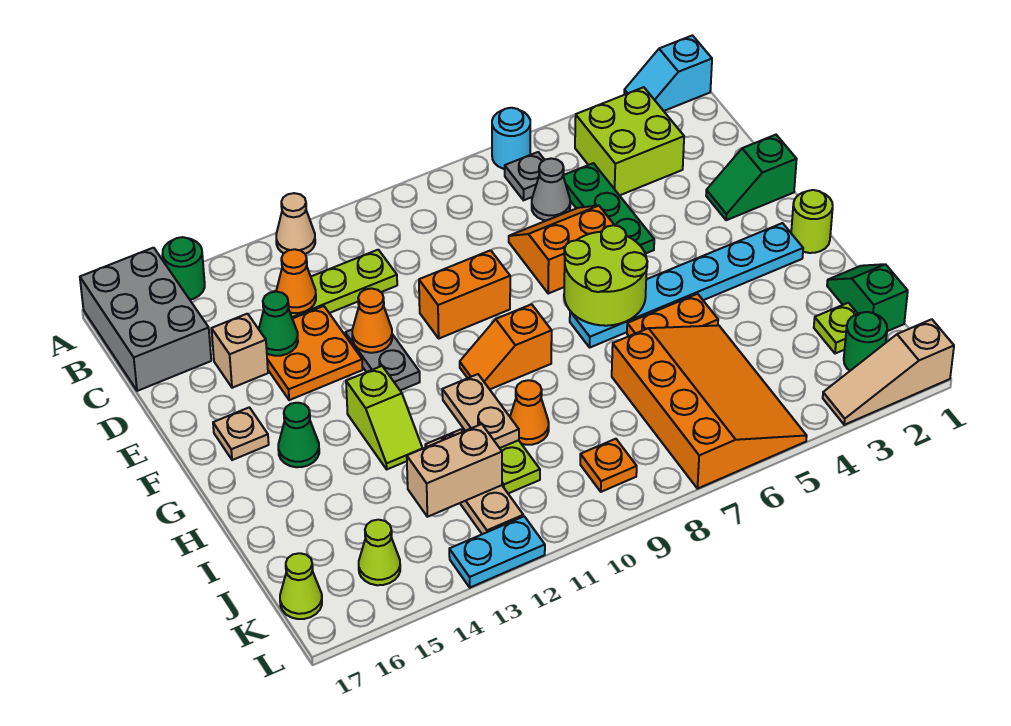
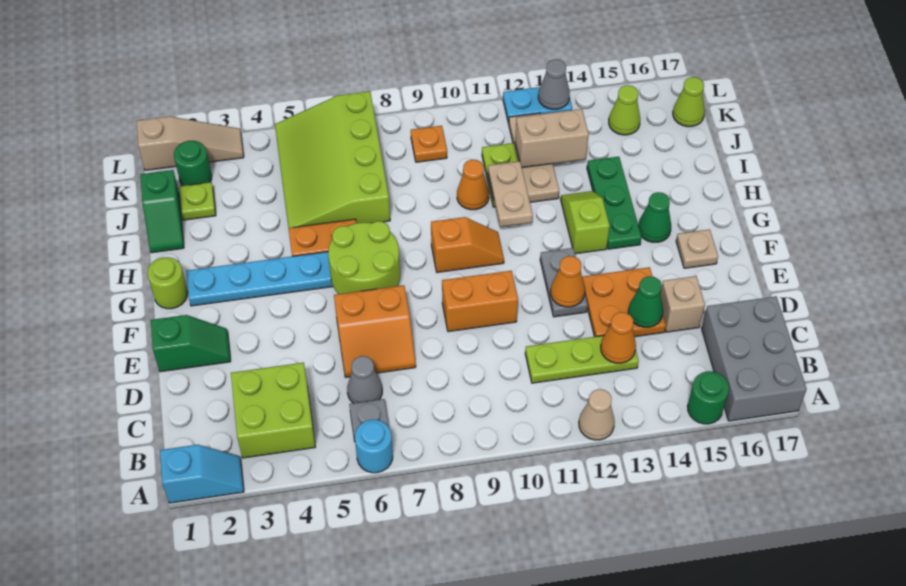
green plate C5:E5 level 1 -> green plate G14:I14 level 1
orange slope I5:L7 level 1 top 7 -> lime slope I5:L7 level 1 top 7
none -> grey cone L13 level 2

